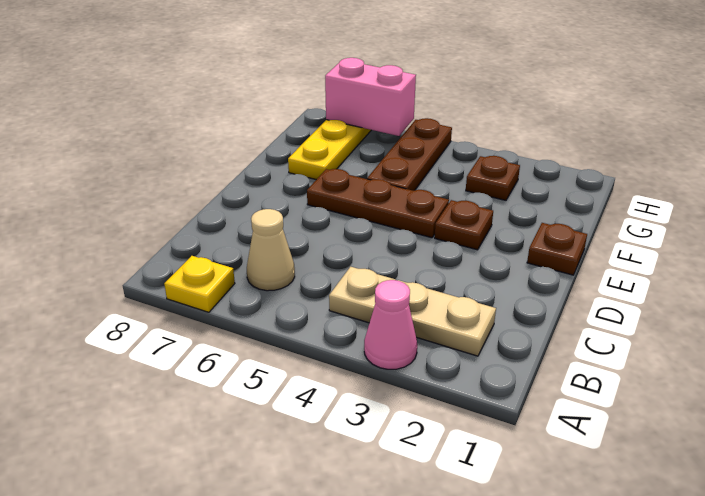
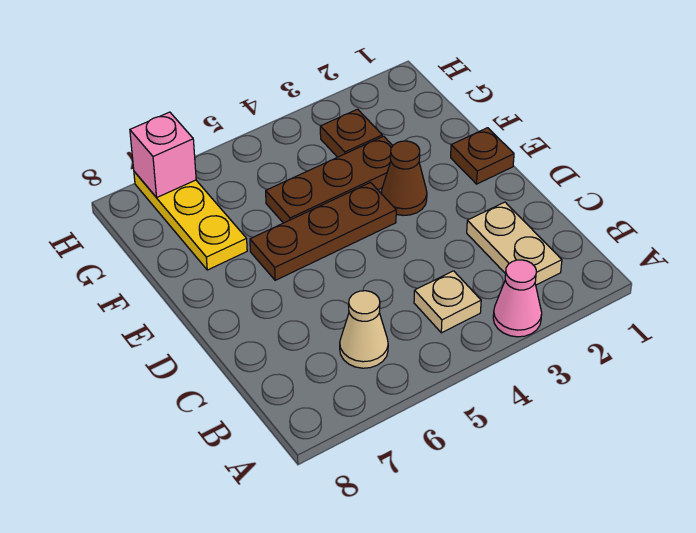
yellow plate A7 level 1 -> none
tan plate B2:B3 level 1 -> tan plate B2:C2 level 1
brown plate E3 level 1 -> brown cone E3 level 1
brown plate F5:H5 level 1 -> brown plate F3:F5 level 1
pink brick H6:H7 level 2 -> pink brick H7 level 2

